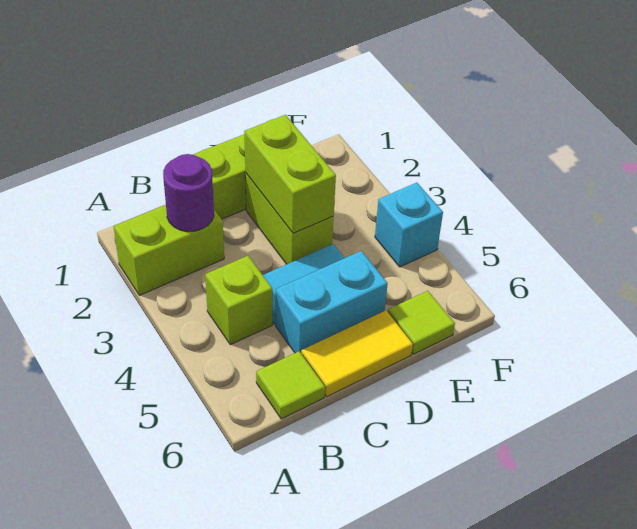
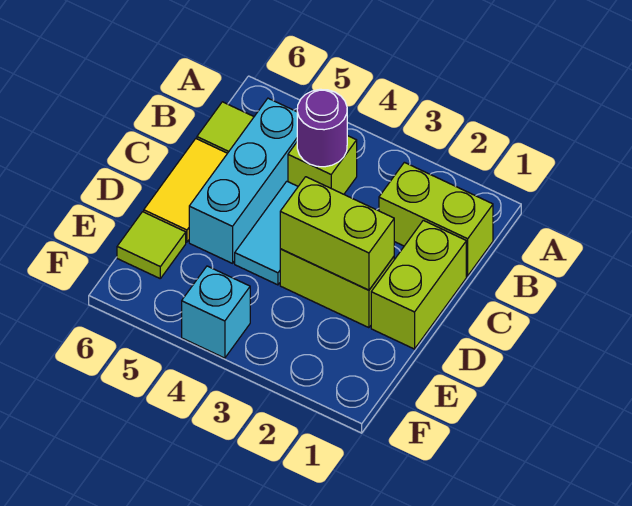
lime brick A2:B2 level 1 -> lime brick B1:B2 level 1
purple round brick B2 level 2 -> purple round brick B4 level 2
cyan brick C5:D5 level 1 -> cyan brick B5:D5 level 1

